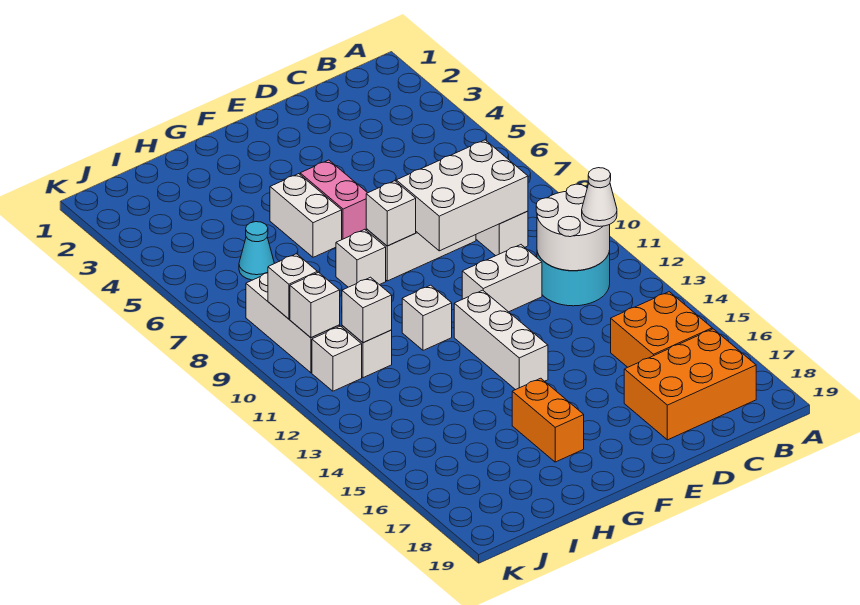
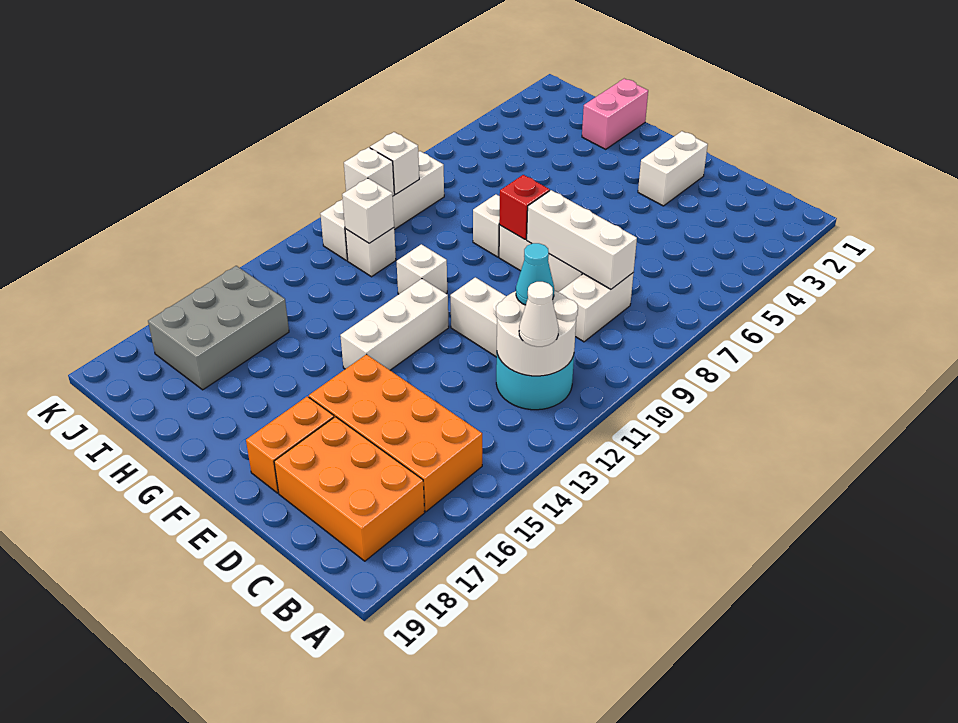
orange brick B15:C16 level 1 -> orange brick B15:E16 level 1
white brick C8:E9 level 2 -> white brick C8:E8 level 2
pink brick F5:F6 level 1 -> pink brick H1:H2 level 1
white brick F8 level 2 -> red brick F8 level 2
white brick G5:G6 level 1 -> white brick E2:E3 level 1
orange brick G16:G17 level 1 -> orange brick E17:E18 level 1
cyan cone I6 level 1 -> cyan cone C11 level 3
none -> grey brick I15:J17 level 1

